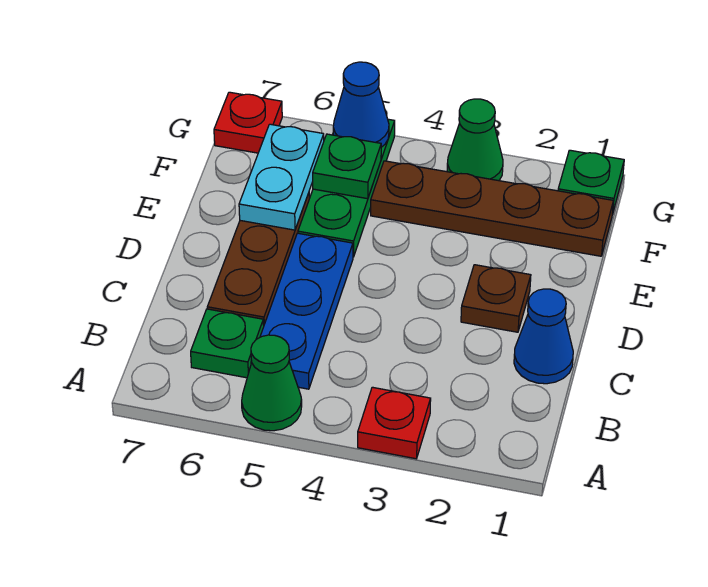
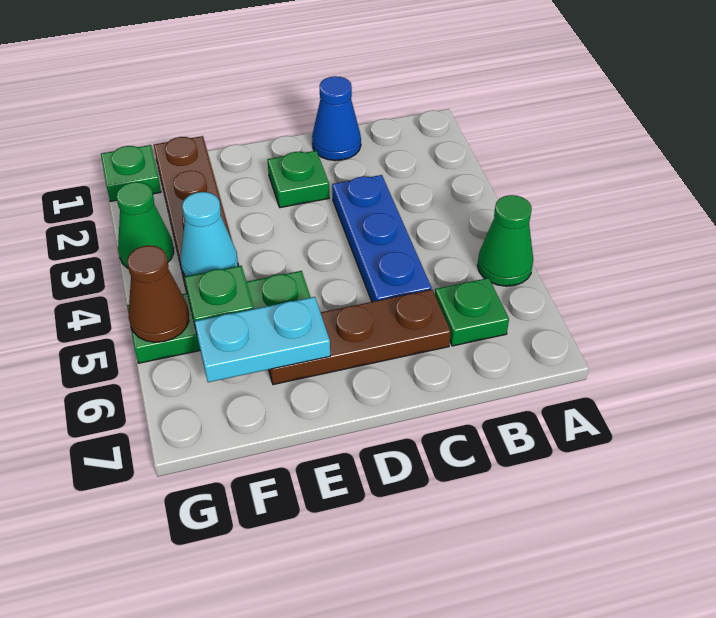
red plate A3 level 1 -> none
blue plate B5:D5 level 1 -> blue plate C3:C5 level 1
brown plate D2 level 1 -> green plate D2 level 1
none -> cyan cone F4 level 2
blue cone G5 level 2 -> brown cone G5 level 2
red plate G7 level 1 -> none

